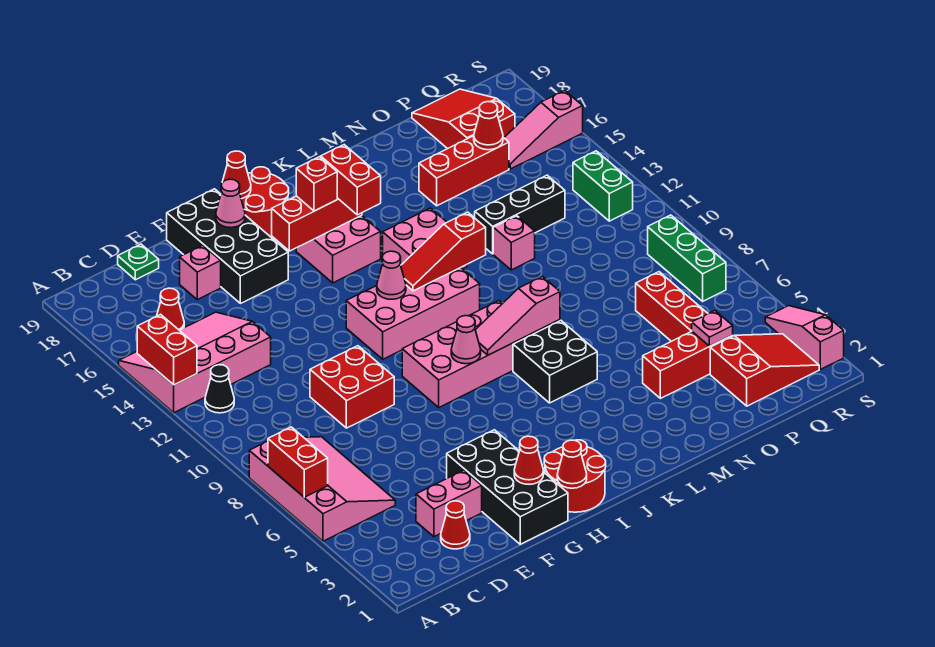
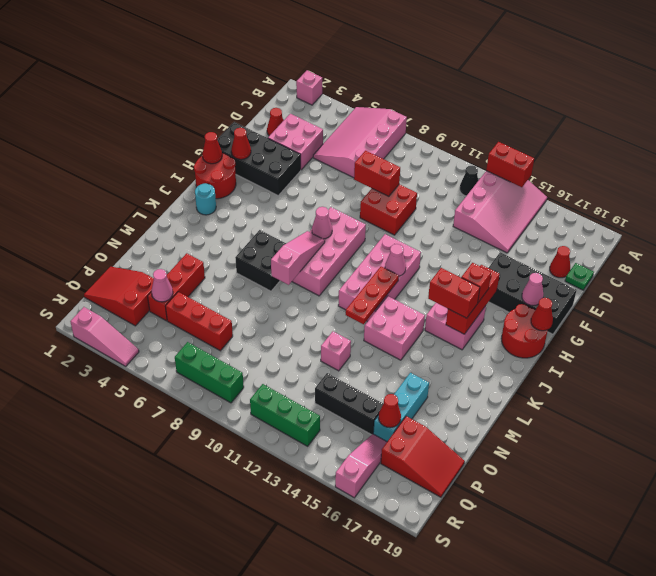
pink slope A5:C8 level 1 top A -> pink slope A5:D7 level 1 top 7
red brick A6:A7 level 2 -> red brick E8:E9 level 2
red cone C16 level 1 -> red cone D18 level 1
pink brick D3:E3 level 1 -> pink brick D3:E4 level 1
pink brick E17 level 1 -> pink brick A2 level 1
none -> cyan round brick J2 level 1
red slope J12:L12 level 2 top L -> red plate J12:L12 level 2
black brick N13:P13 level 1 -> black brick P13:P15 level 1
red brick N16:P16 level 1 -> cyan brick N16:P16 level 1
red slope P2:R3 level 1 top P -> red slope P1:Q3 level 1 top 3
pink plate P4 level 2 -> pink cone P4 level 2
green brick R12:R13 level 1 -> green brick R11:R13 level 1

